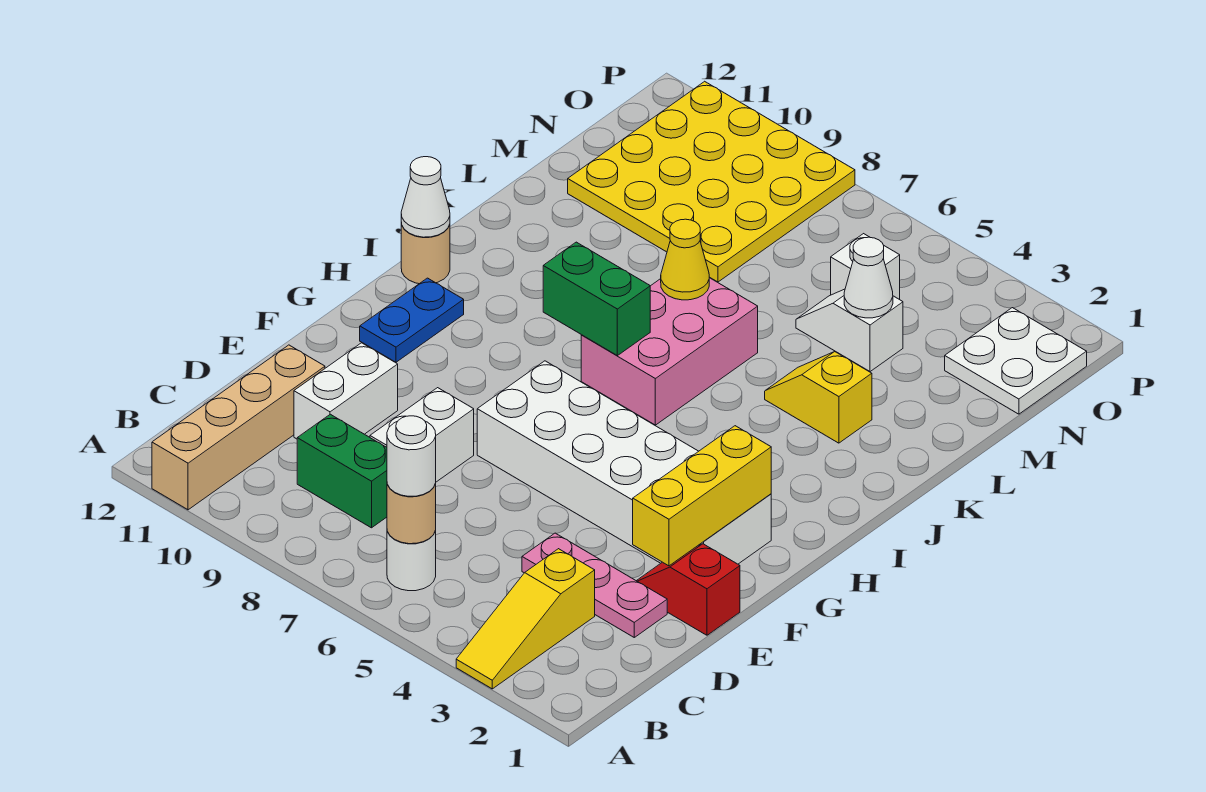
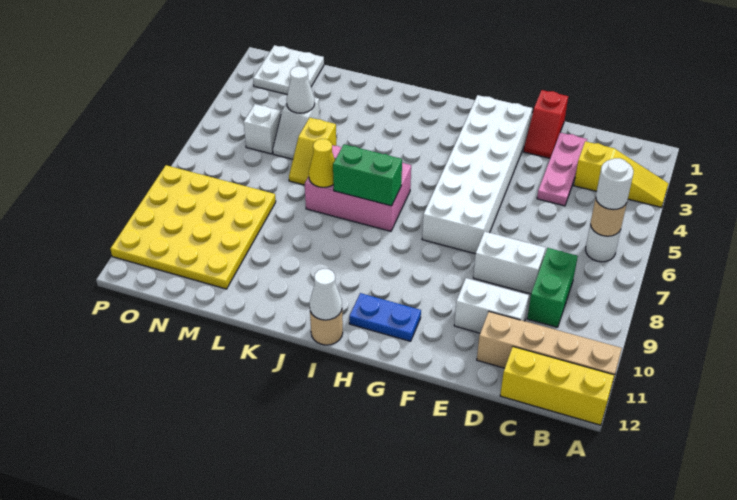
yellow brick E2:G2 level 2 -> yellow brick A12:C12 level 1
green brick I7:I8 level 2 -> green brick I7:J7 level 2
yellow slope K3:K4 level 1 top 3 -> yellow slope L5:L6 level 1 top 5

